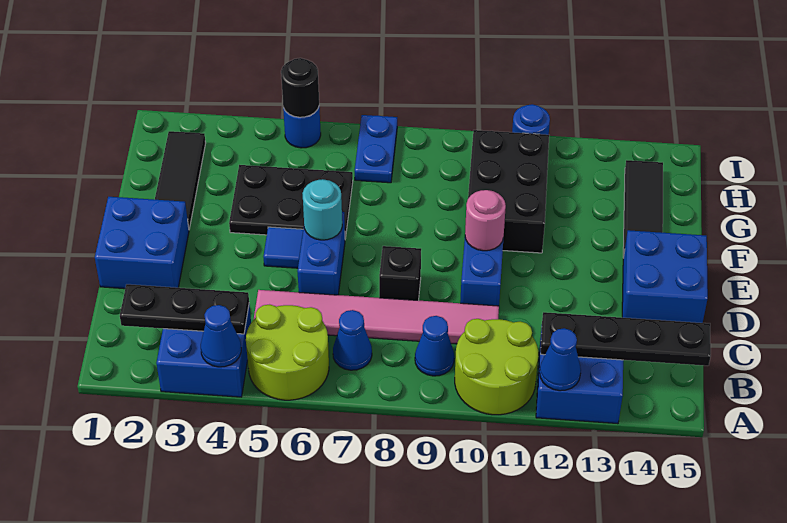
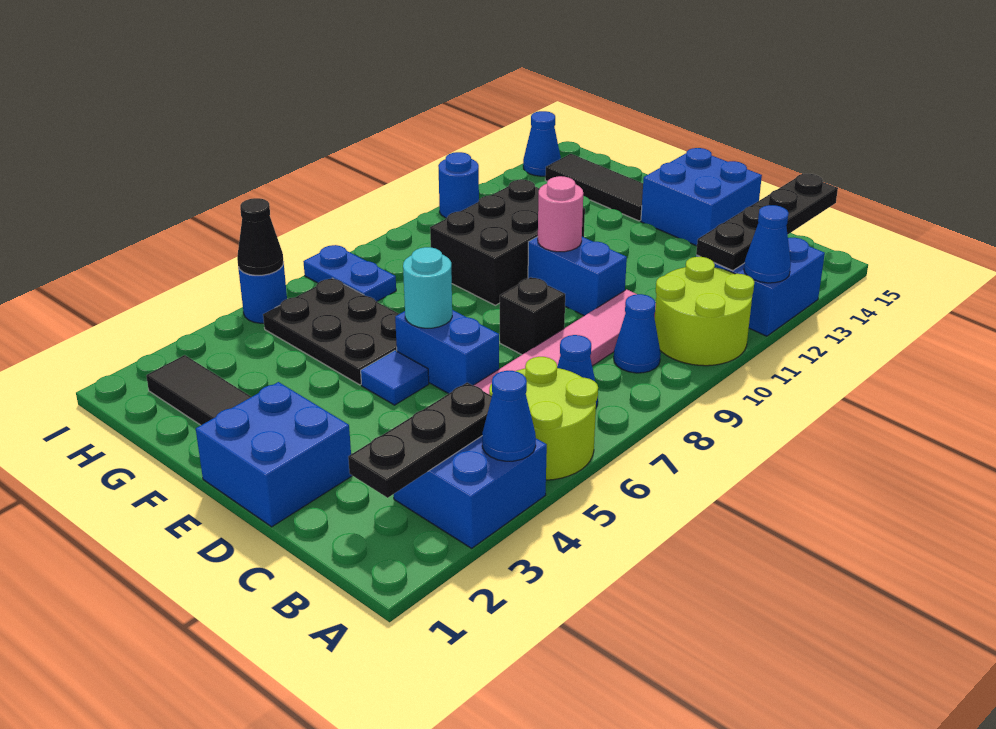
black plate F4:G6 level 1 -> black plate F5:H6 level 1
black brick F10:H11 level 1 -> black brick F9:G11 level 1
black round brick I5 level 2 -> black cone I5 level 2
none -> blue cone I14 level 1

